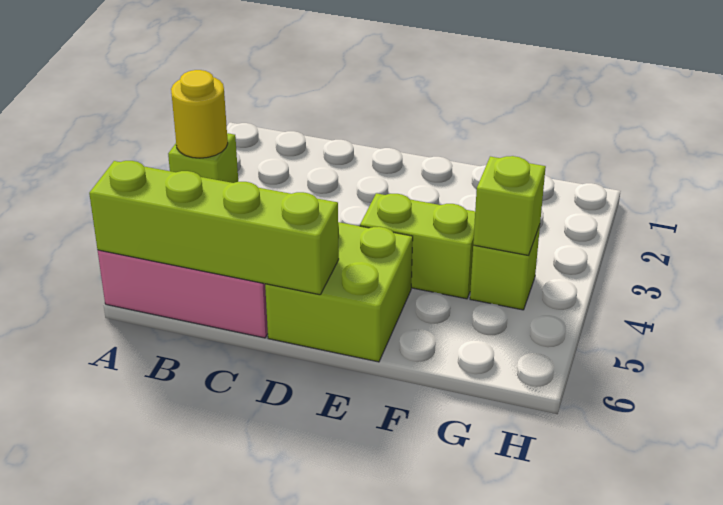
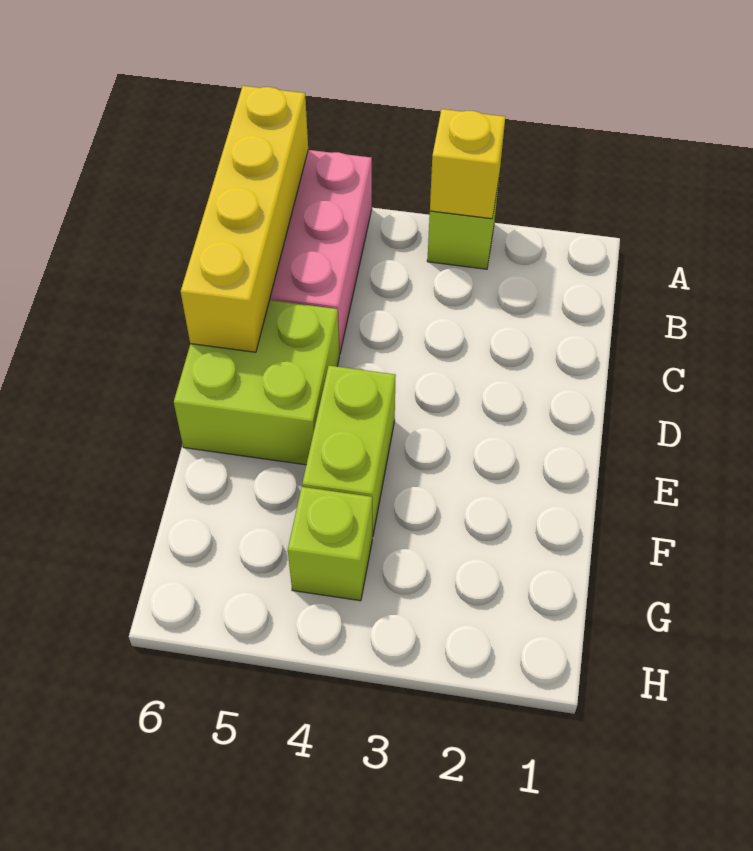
yellow round brick A3 level 2 -> yellow brick A3 level 2
lime brick A6:D6 level 2 -> yellow brick A6:D6 level 2
lime brick G4 level 2 -> none

